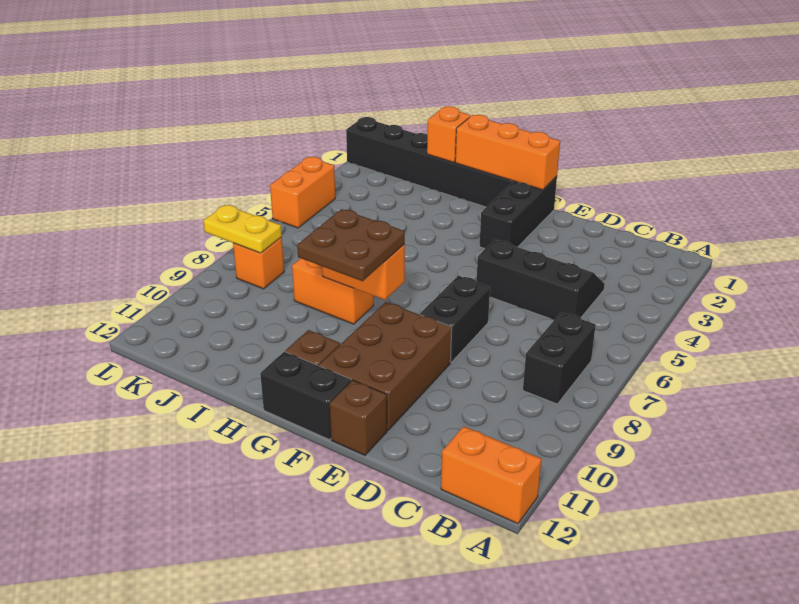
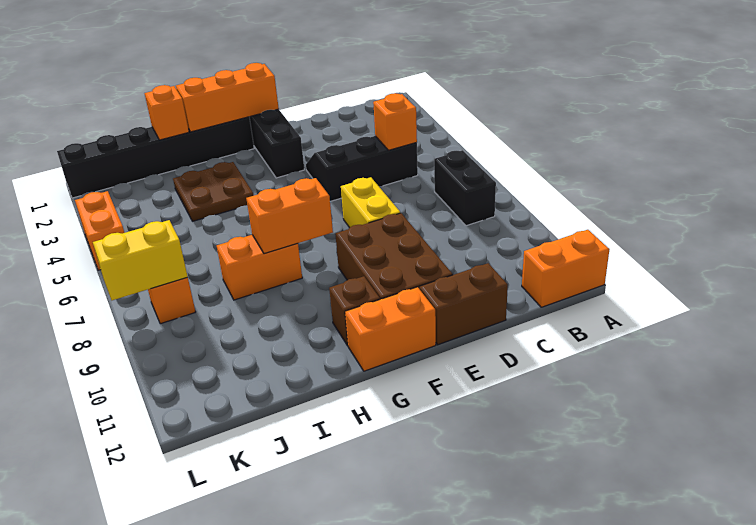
none -> orange brick C5 level 2
black brick E7:E8 level 1 -> yellow brick E7:E8 level 1
brown brick E12 level 1 -> brown brick D12:E12 level 1
black brick F12:G12 level 1 -> orange brick F12:G12 level 1
brown plate G8:H9 level 3 -> brown plate H3:I4 level 1
yellow plate K8:L8 level 2 -> yellow brick K8:L8 level 2

